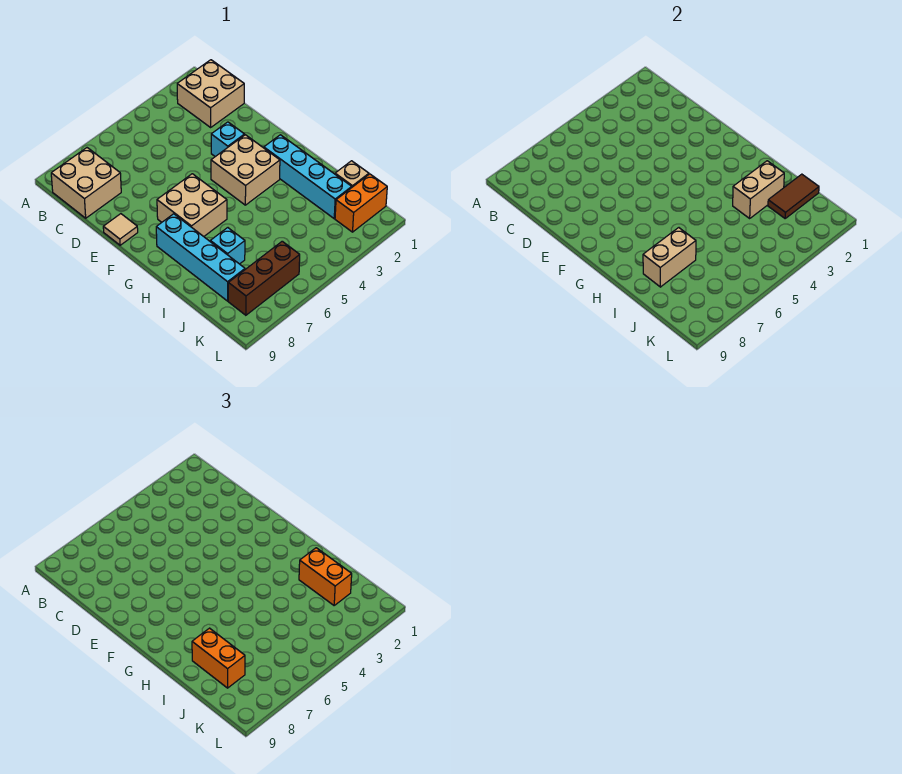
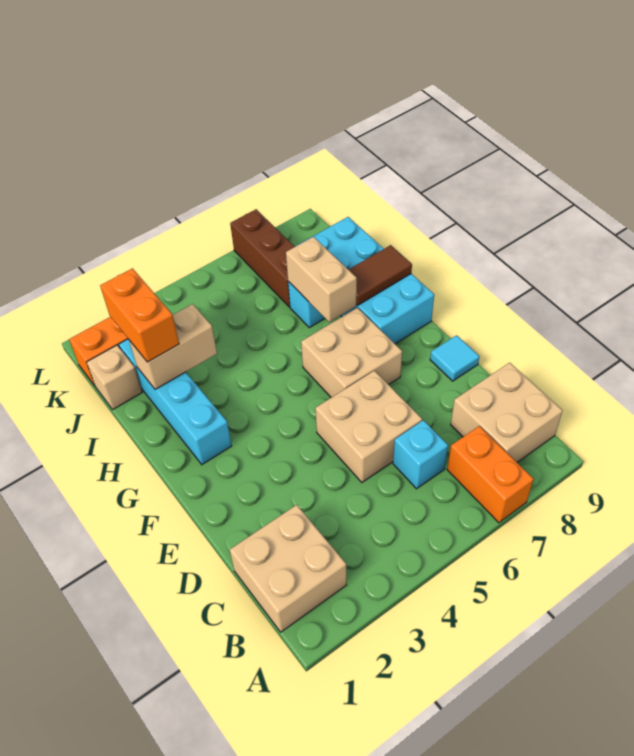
cyan brick E3 level 1 -> cyan brick C6 level 1
tan tile E9 level 1 -> cyan tile E9 level 1
tan brick F3:G4 level 1 -> tan brick D5:E6 level 1
cyan brick G8:J8 level 1 -> cyan brick G8:J9 level 1
tan brick I7:I8 level 2 -> tan brick H7:I7 level 2
orange brick I8:J8 level 3 -> orange brick A7:B7 level 1
brown tile J1:J2 level 2 -> brown tile H8:H9 level 2
brown brick K6:K8 level 1 -> brown brick J7:L7 level 1

